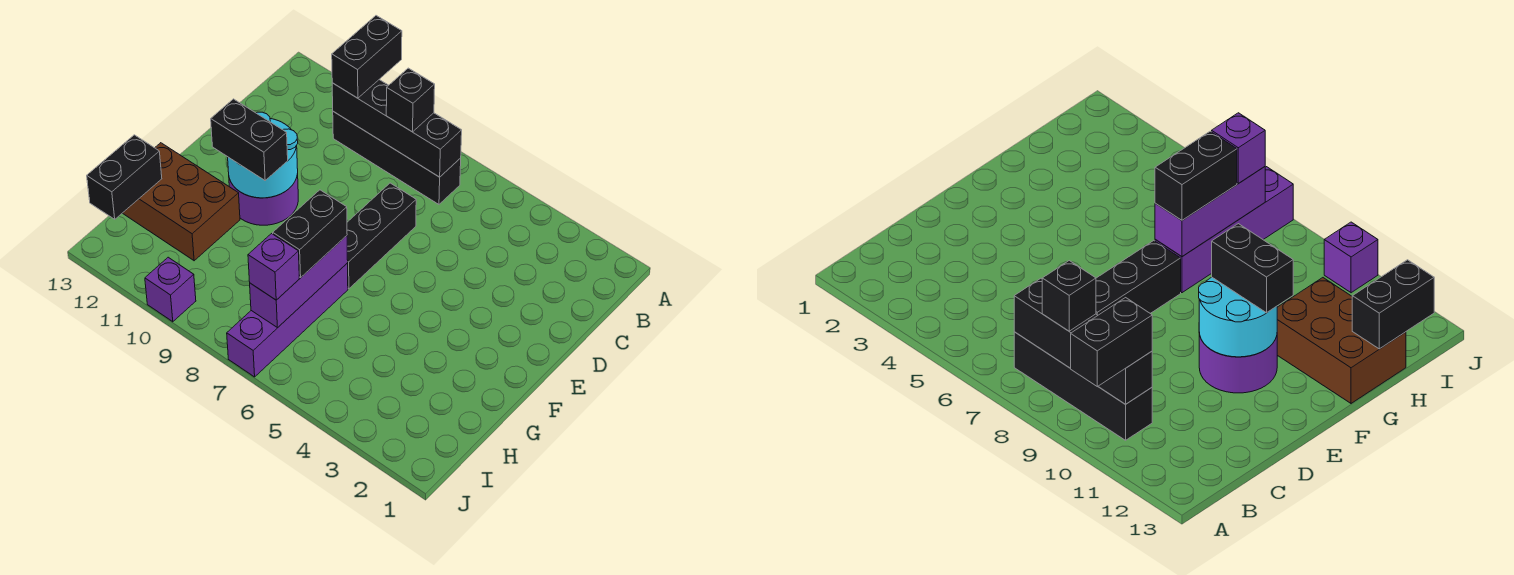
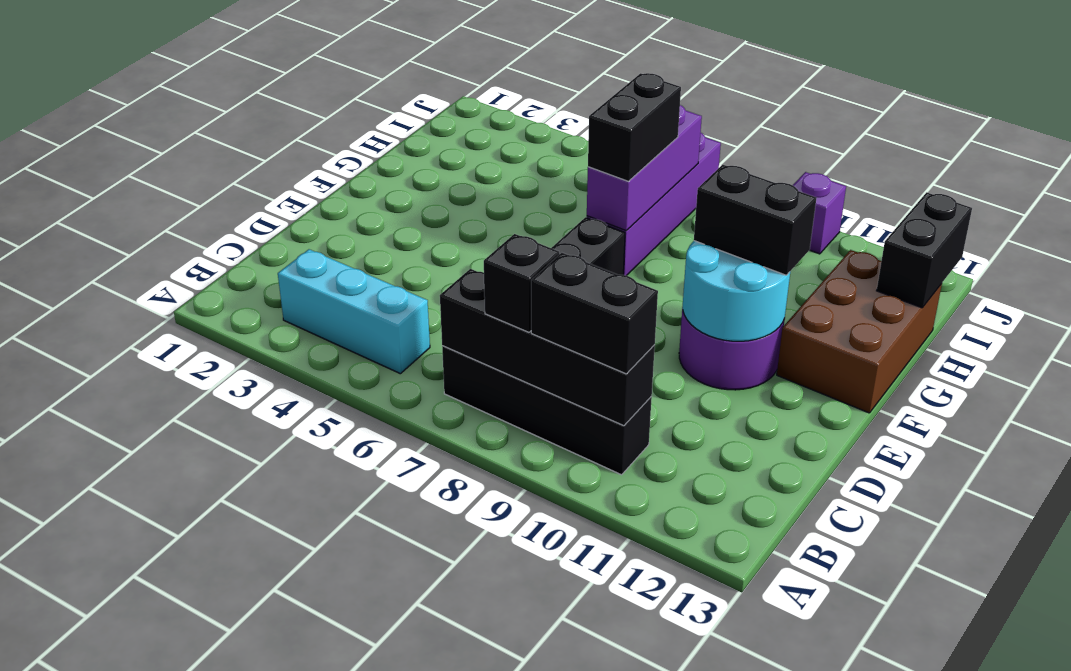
black brick A10:B10 level 3 -> black brick B9:B10 level 3
none -> cyan brick B3:B5 level 1
brown brick G11:H13 level 1 -> brown brick F12:H13 level 1
purple brick I7 level 3 -> none

